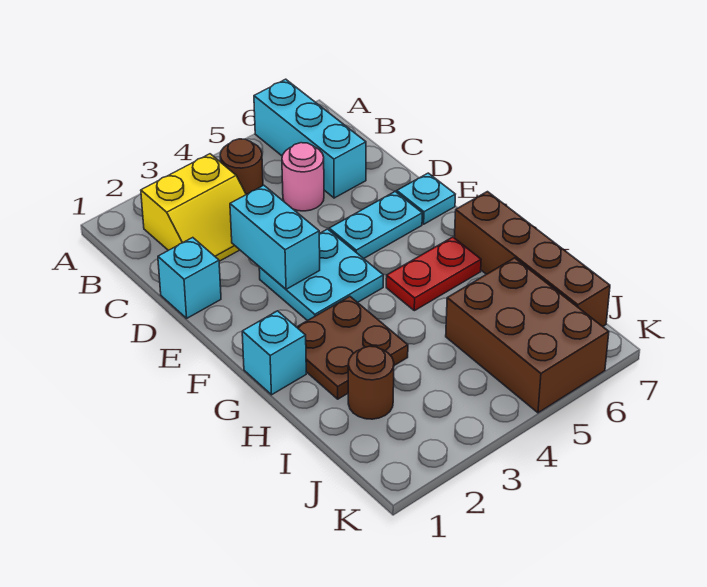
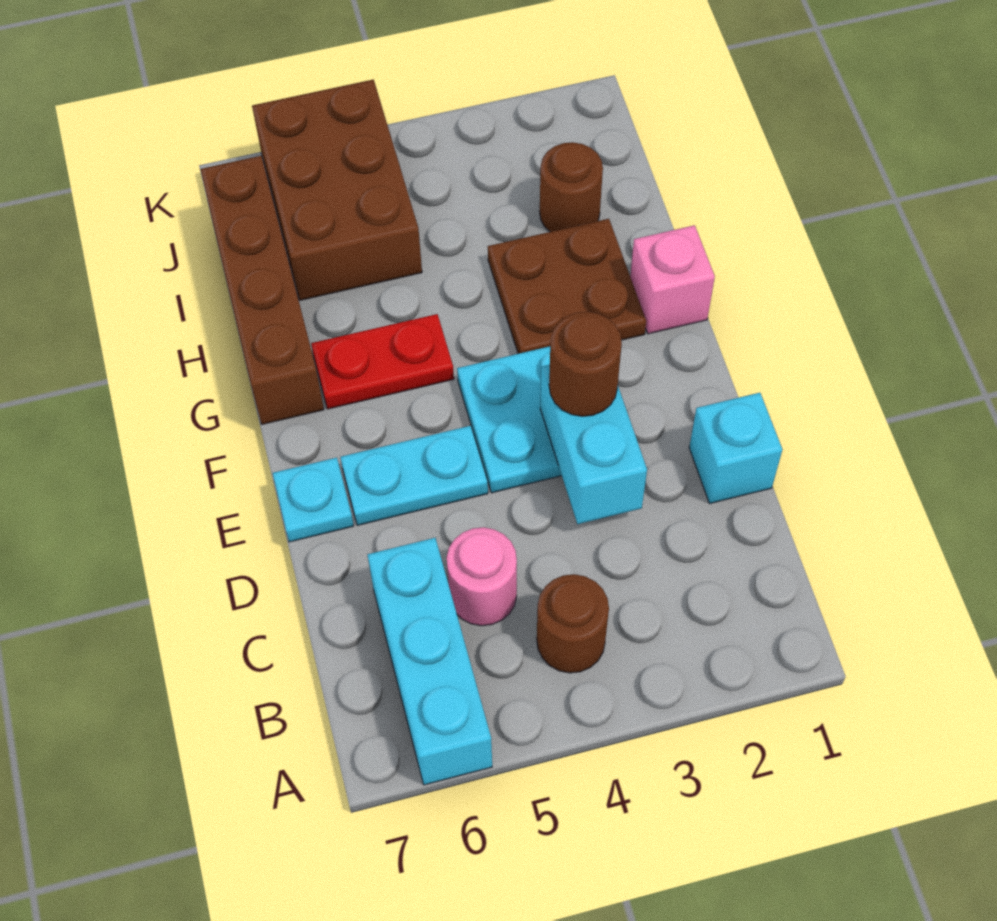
yellow slope B2:C3 level 1 top B -> none
none -> brown round brick E3 level 3
cyan brick G1 level 1 -> pink brick G1 level 1

